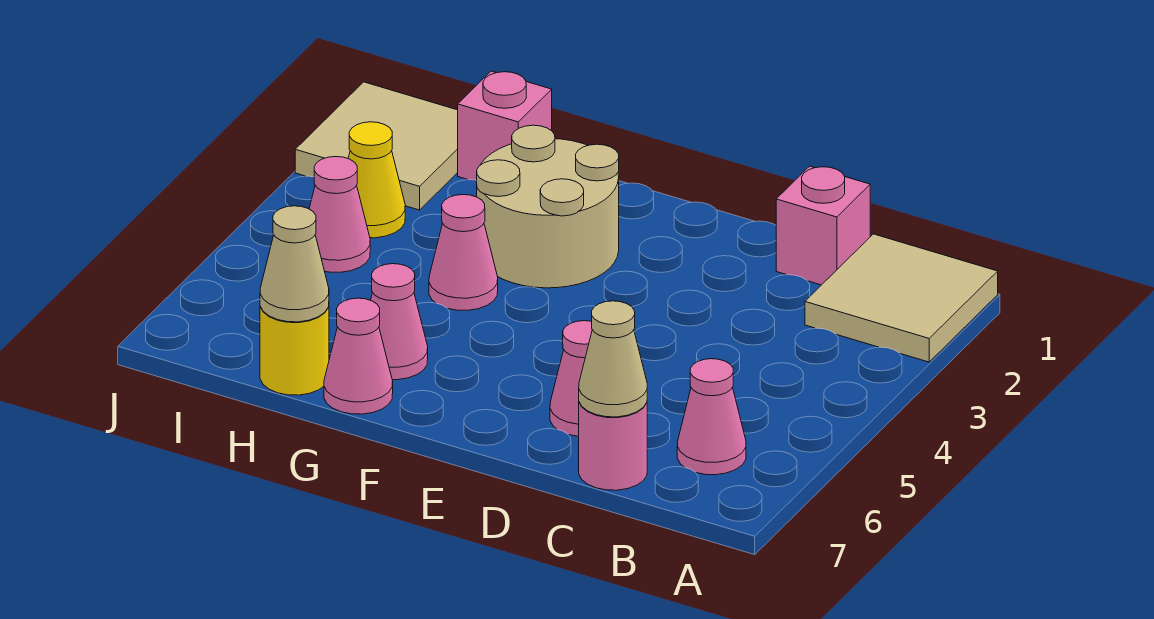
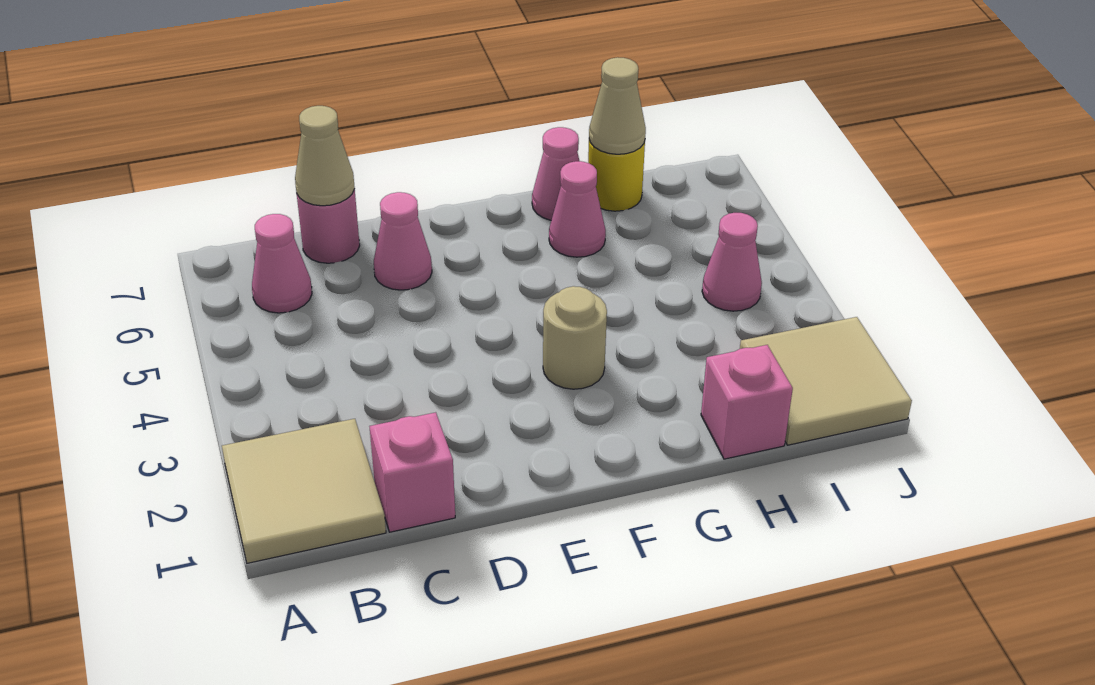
tan round brick F2:G3 level 1 -> tan round brick F3 level 1
pink cone G4 level 1 -> none
yellow cone I3 level 1 -> none

